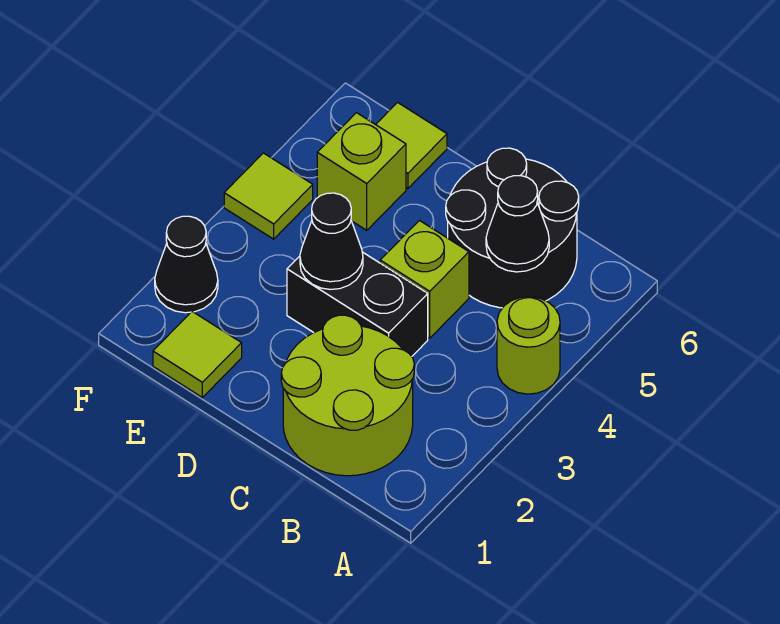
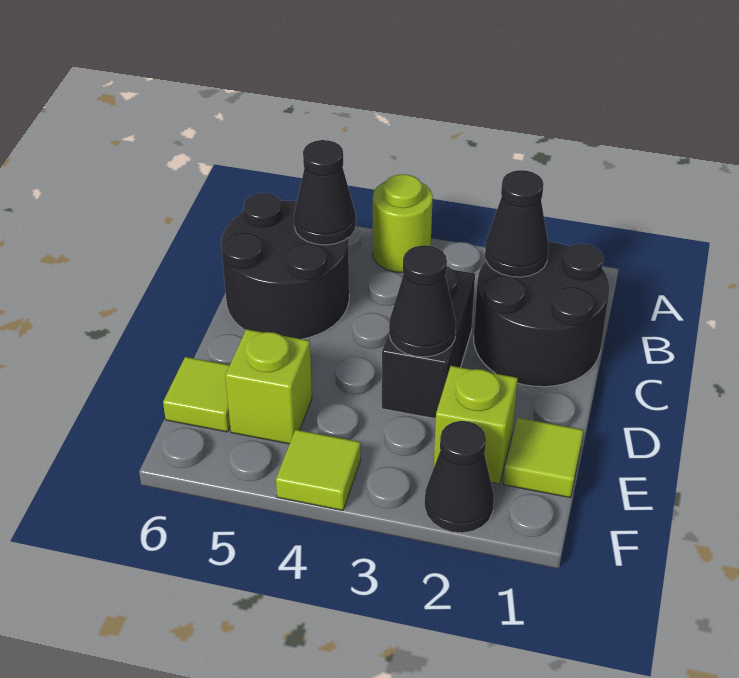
lime round brick B1:C2 level 1 -> black round brick B1:C2 level 1
none -> black cone B2 level 2
lime brick C4 level 1 -> lime brick E2 level 1

